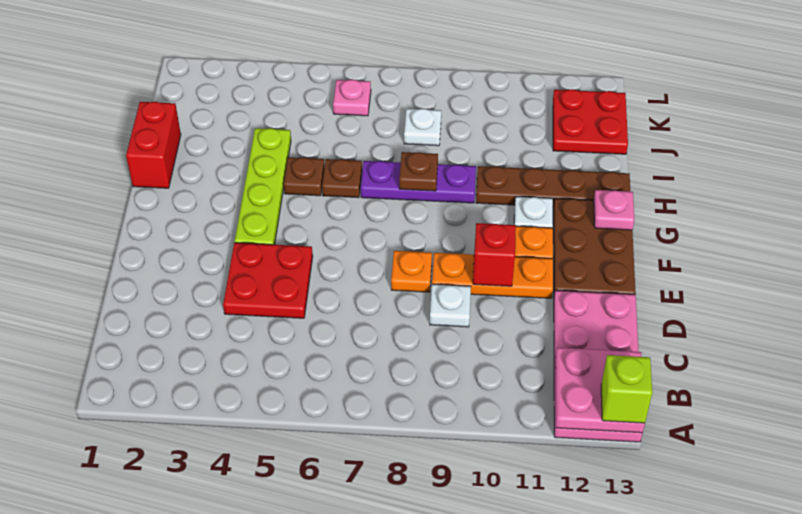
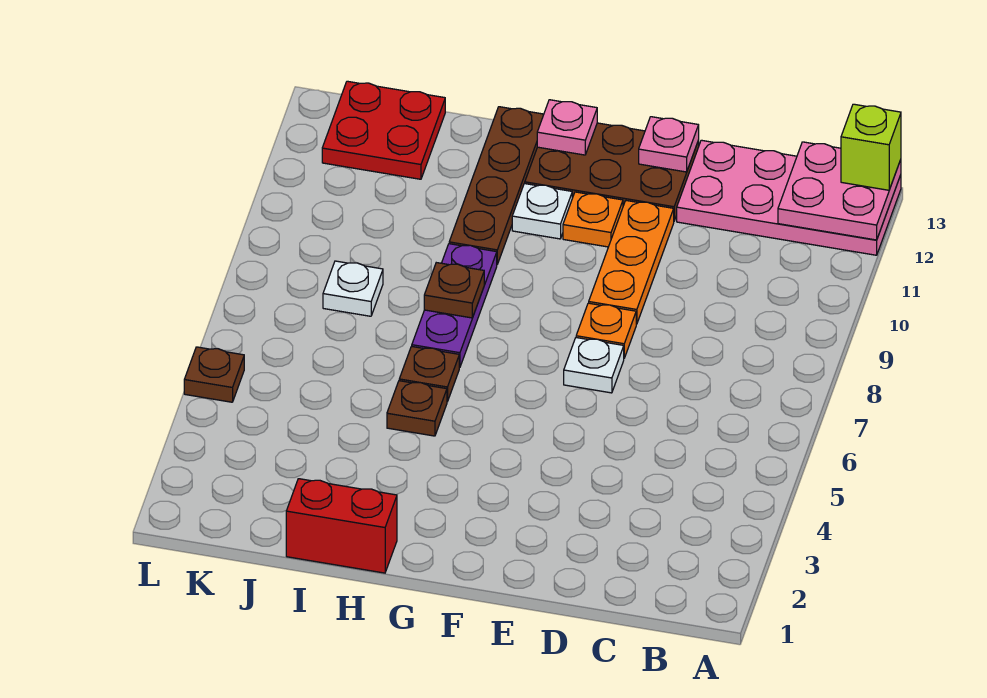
red plate D4:E5 level 1 -> none
white plate D9 level 1 -> white plate E7 level 1
red brick E10 level 2 -> none
lime plate F4:I4 level 1 -> none
pink plate K6 level 1 -> pink plate E13 level 2
none -> brown plate L5 level 1

